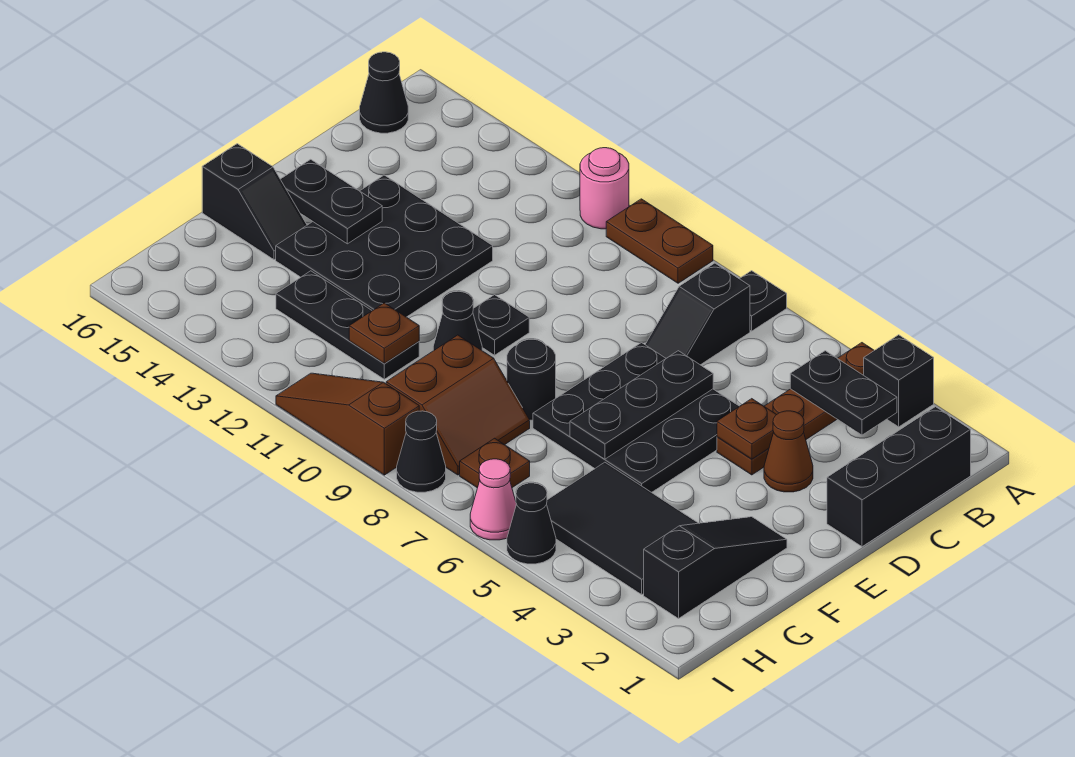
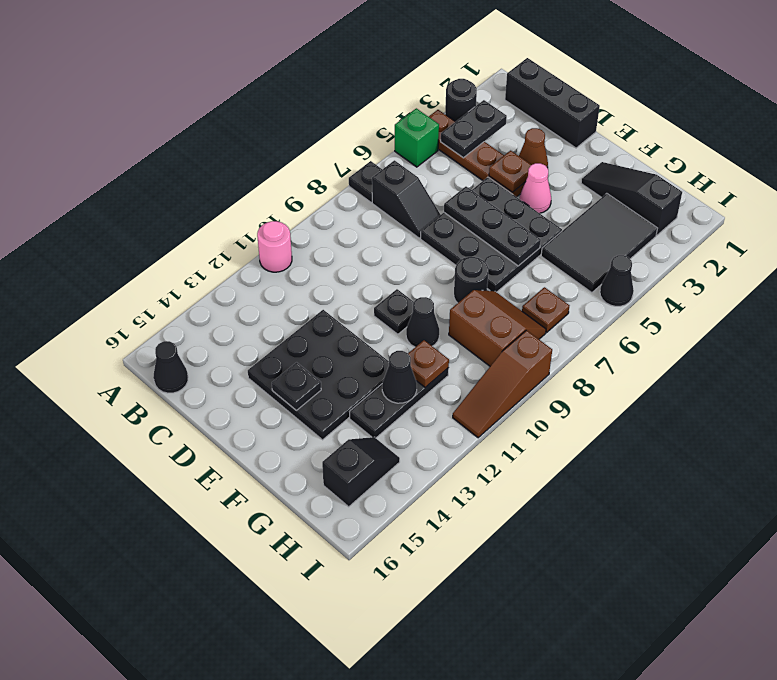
black brick A3 level 1 -> black round brick A3 level 1
none -> green brick A5 level 1
brown plate A9:A10 level 1 -> none
black plate E14:E15 level 2 -> black plate E14 level 2
black slope F15:F16 level 1 top 16 -> black slope H14:H15 level 1 top 15
pink cone I6 level 1 -> pink cone E4 level 1
black cone I8 level 1 -> black cone G12 level 2

